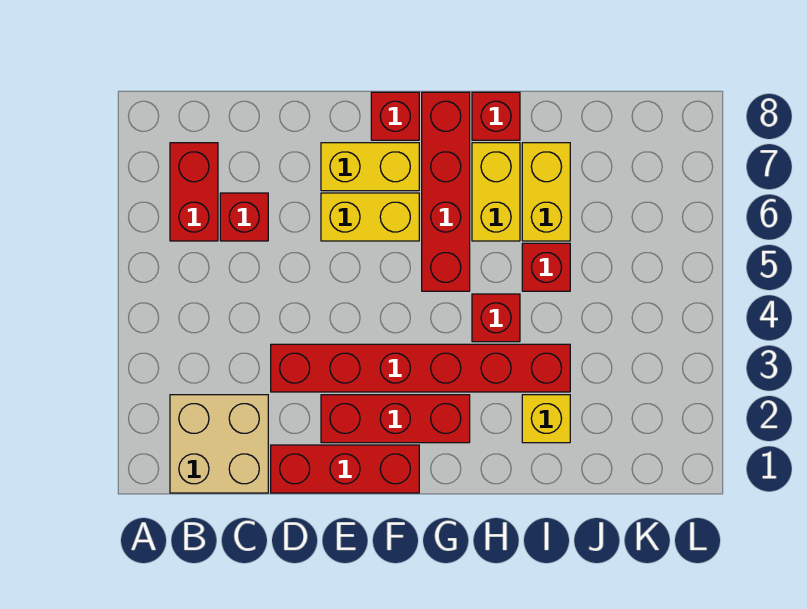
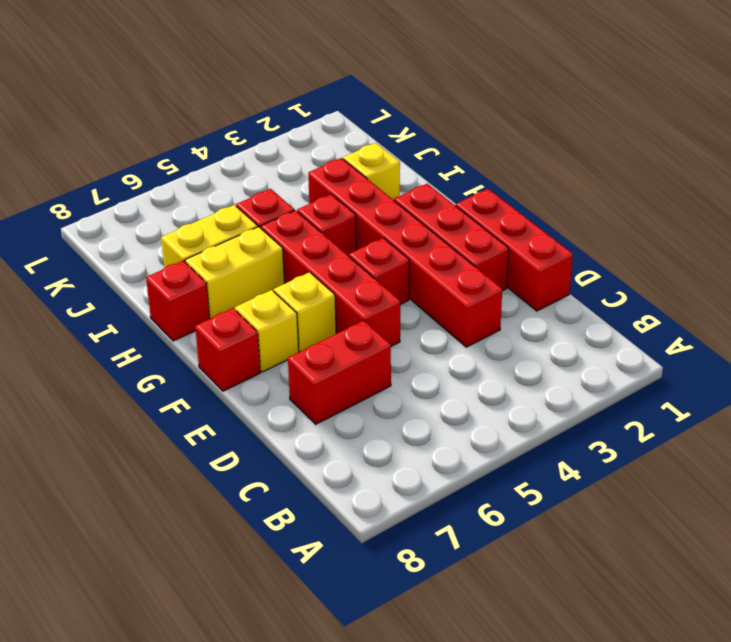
tan brick B1:C2 level 1 -> none
red brick B6:B7 level 1 -> red brick D6:D7 level 1
red brick C6 level 1 -> red brick F4 level 1
yellow brick E6:F6 level 1 -> yellow brick F6 level 1
yellow brick E7:F7 level 1 -> yellow brick F7 level 1
red brick G5:G8 level 1 -> red brick E5:H5 level 1

